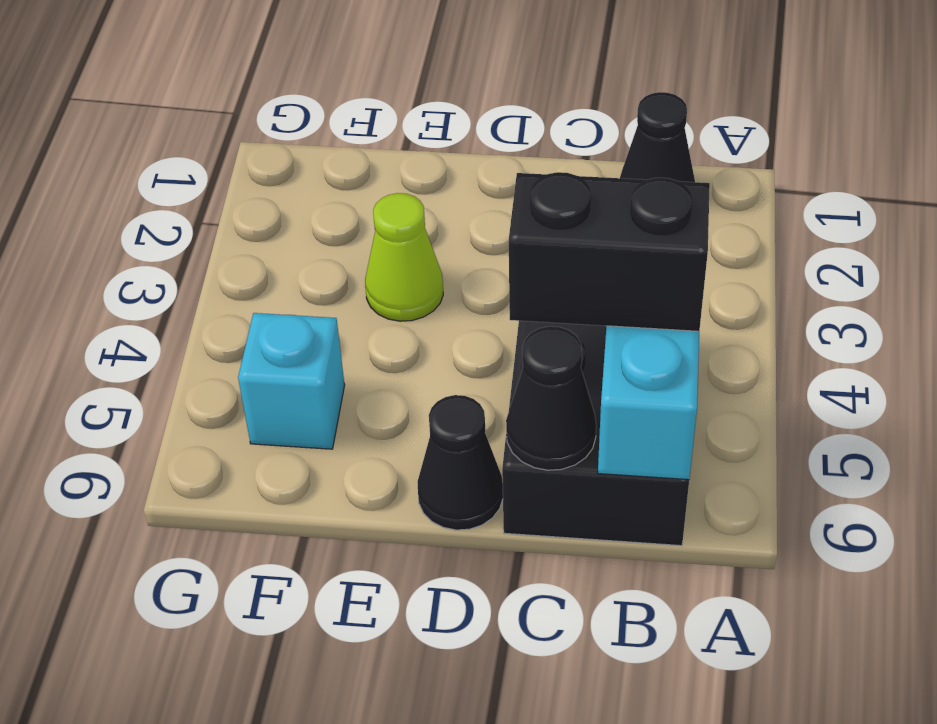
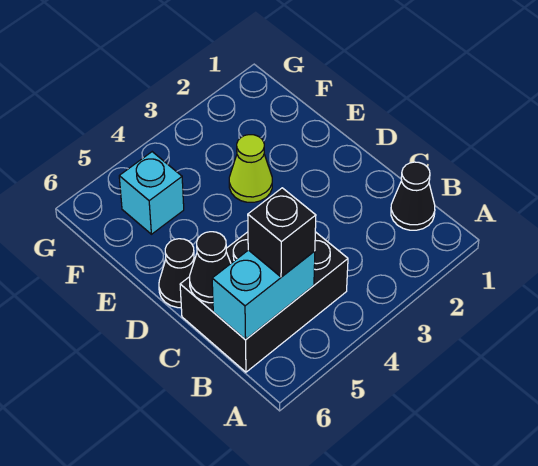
black brick B5:C5 level 3 -> black brick B5 level 3

